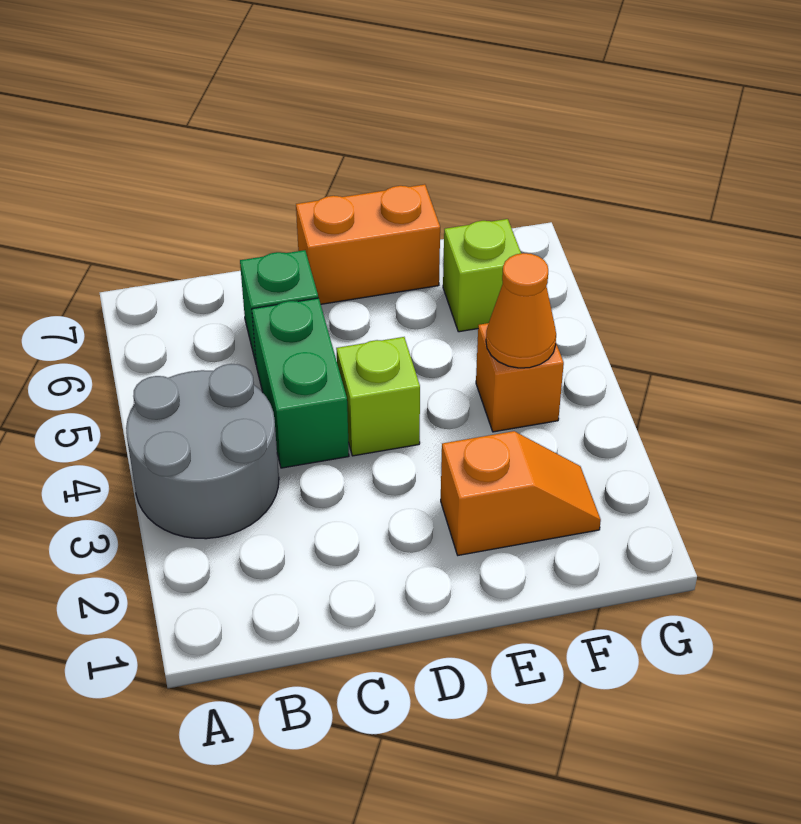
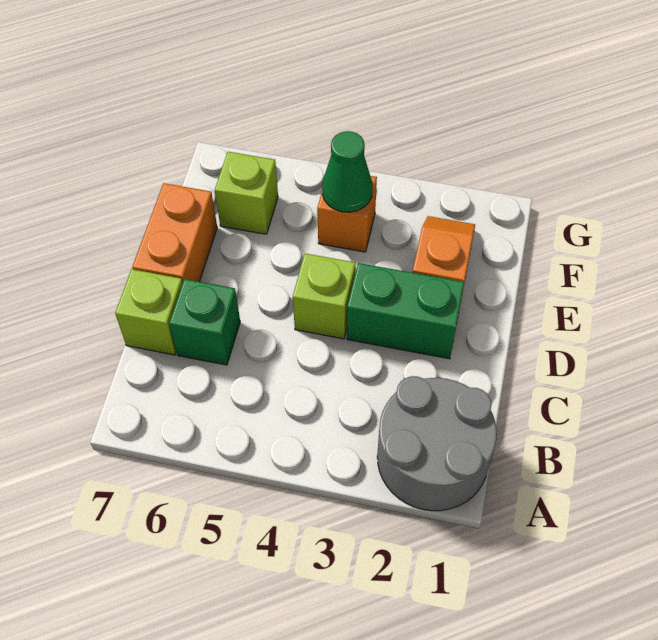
grey round brick A3:B4 level 1 -> grey round brick A1:B2 level 1
green brick C4:C5 level 1 -> green brick D2:D3 level 1
none -> lime brick C7 level 1
orange cone F4 level 2 -> green cone F4 level 2

